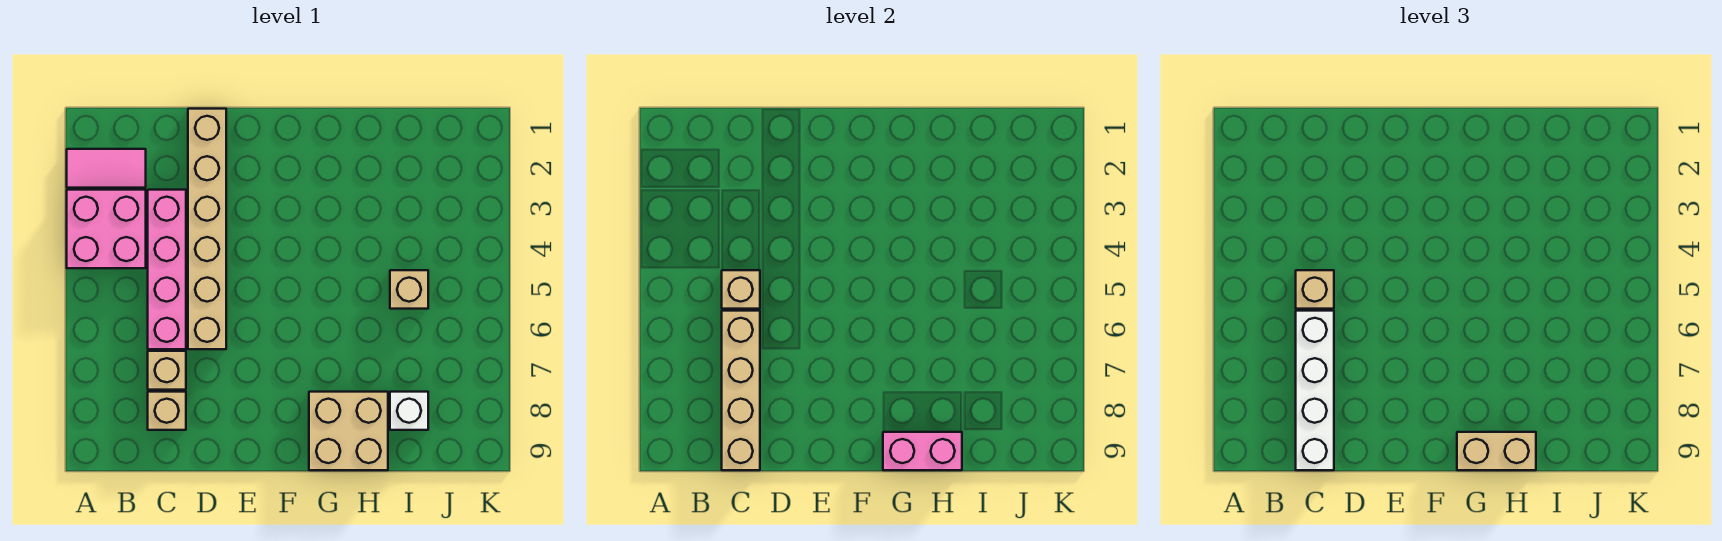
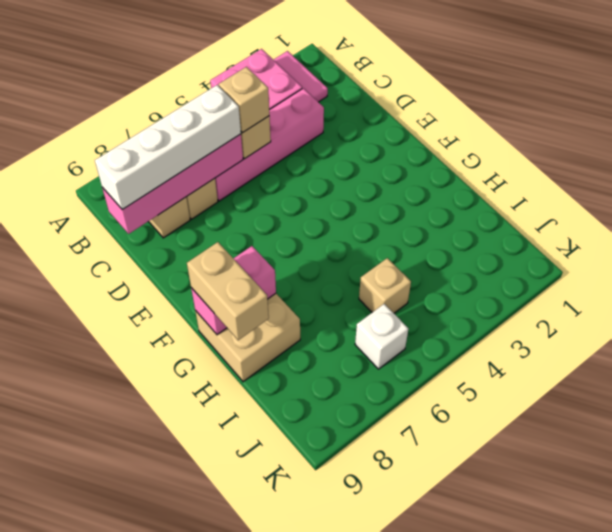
tan brick C6:C9 level 2 -> pink brick C6:C9 level 2
tan brick D1:D6 level 1 -> none
pink brick G9:H9 level 2 -> pink brick G8:G9 level 2
white brick I8 level 1 -> white brick J6 level 1

